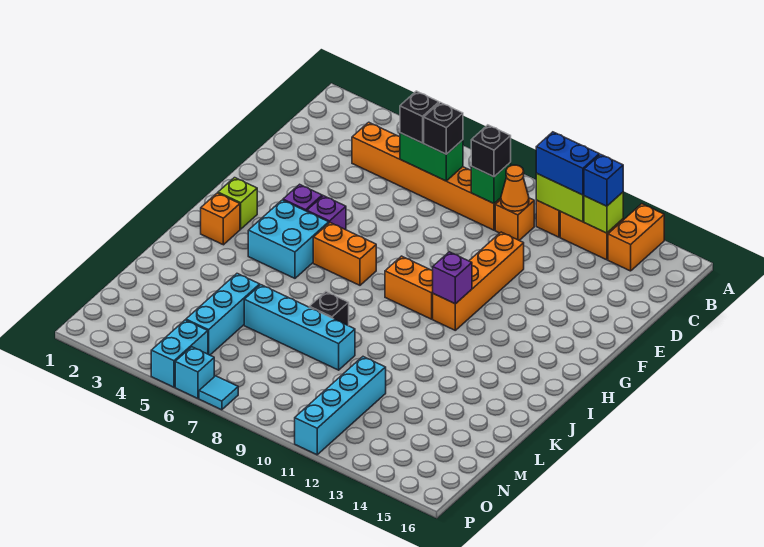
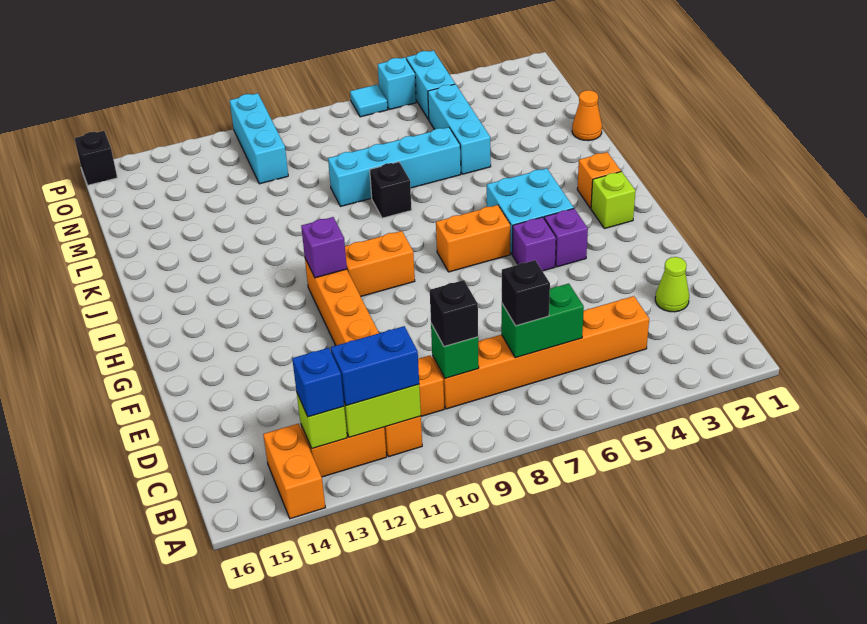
black brick C6 level 3 -> black brick P16 level 1
orange cone C10 level 2 -> orange cone L1 level 1
none -> lime cone D2 level 1
cyan brick M11:P11 level 1 -> cyan brick N11:P11 level 1

